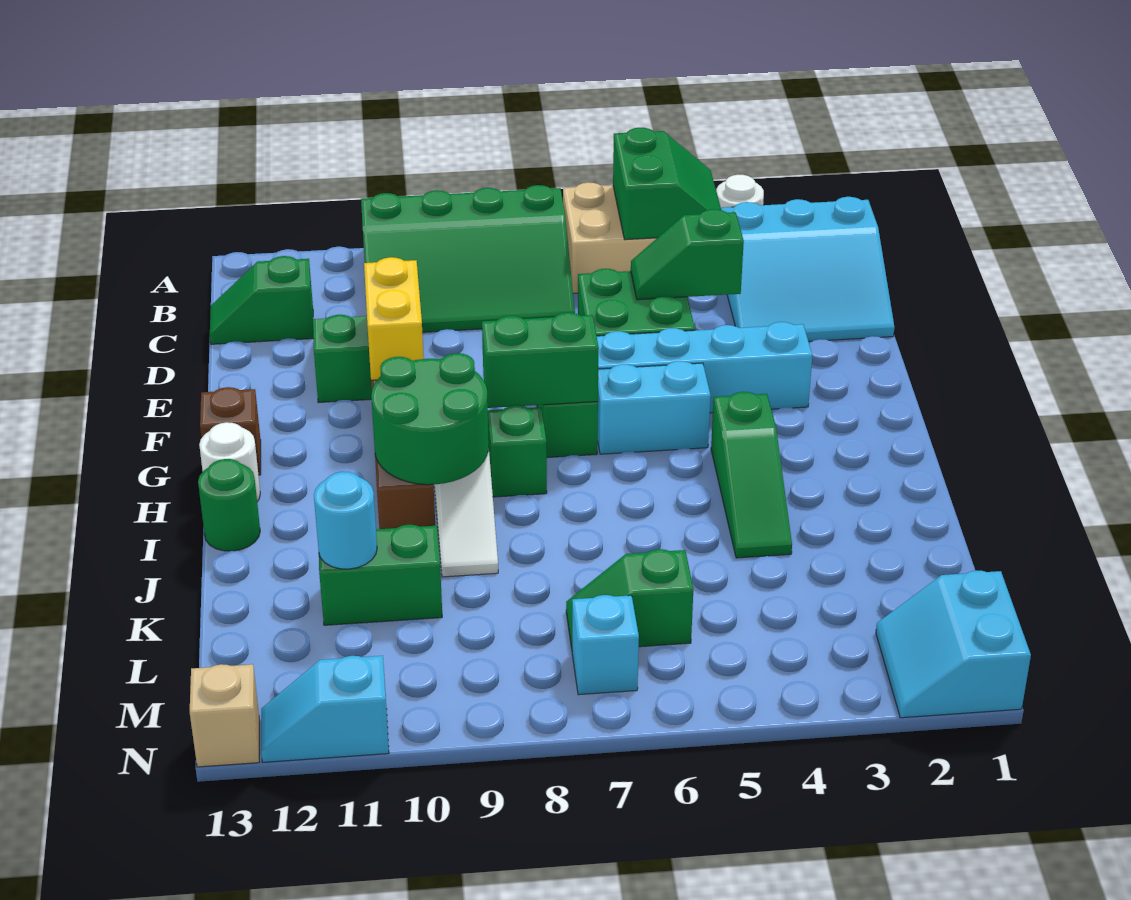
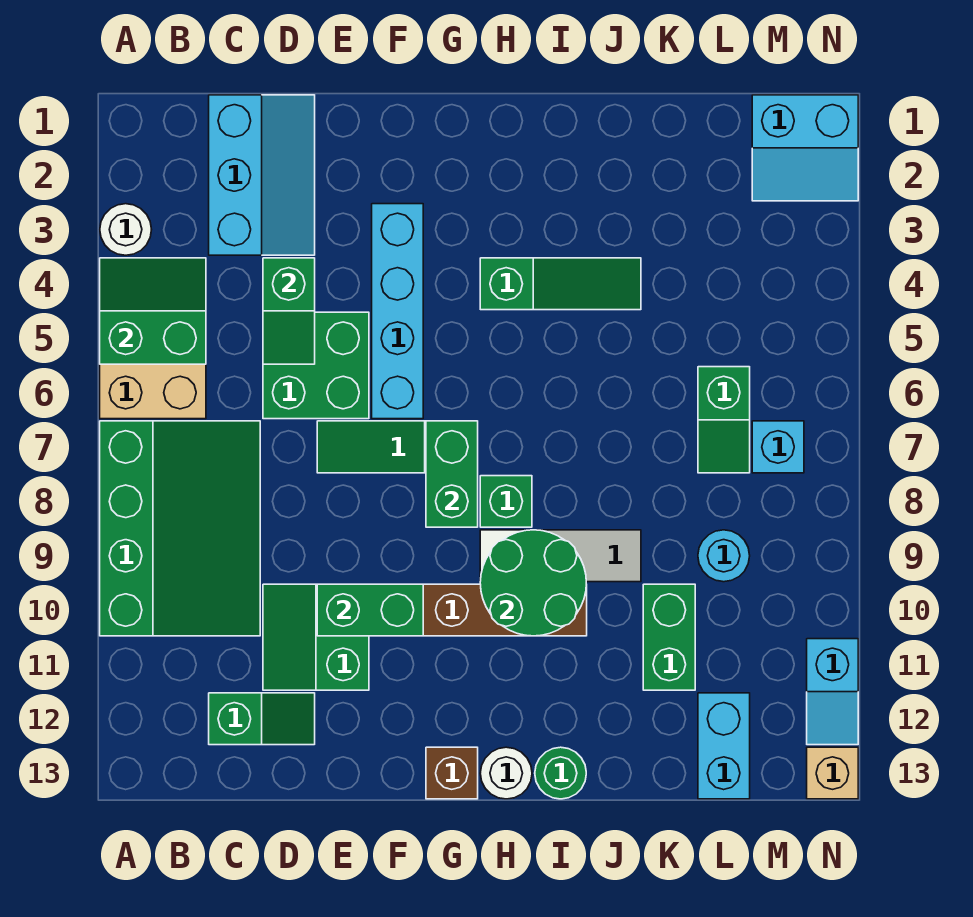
cyan slope B1:D3 level 1 top B -> cyan slope C1:D3 level 1 top C
green slope C12:C13 level 1 top 12 -> green slope C12:D12 level 1 top C
yellow brick E10:F10 level 2 -> green brick E10:F10 level 2
cyan brick G5:G6 level 1 -> cyan brick L12:L13 level 1
cyan round brick K11 level 2 -> cyan round brick L9 level 1

